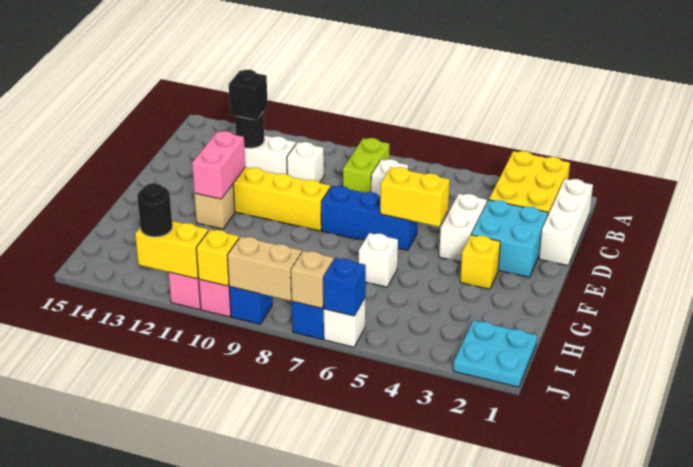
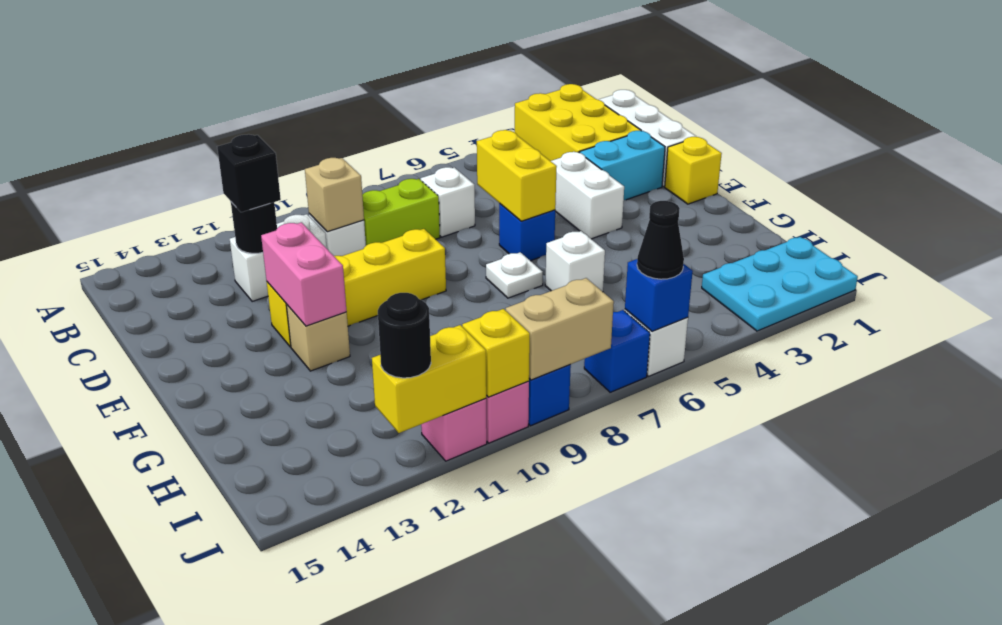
lime brick B8:C8 level 1 -> lime brick C8:C9 level 1
cyan brick D2:E3 level 1 -> cyan brick D2:D3 level 1
yellow brick E5:E6 level 2 -> yellow brick D6:E6 level 2
blue brick E6:E8 level 1 -> blue brick E6 level 1
yellow brick F3 level 1 -> yellow brick E1 level 1
none -> white plate F7 level 1
cyan plate I1:J2 level 1 -> cyan plate I1:J3 level 1
none -> black cone J6 level 3
tan brick J7 level 2 -> tan brick C10 level 2

